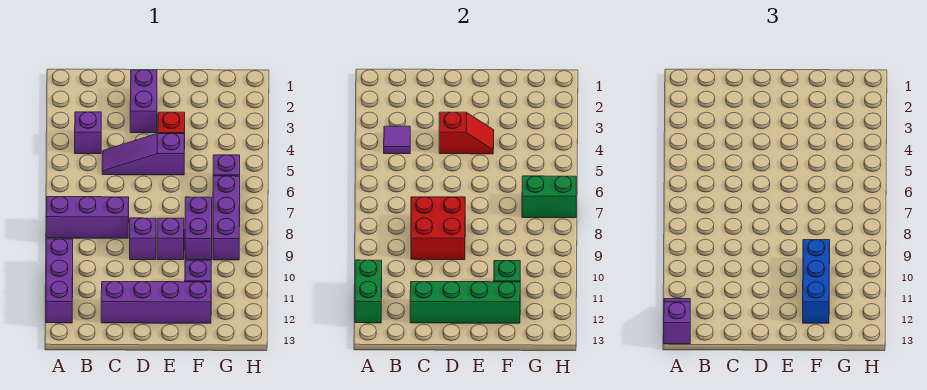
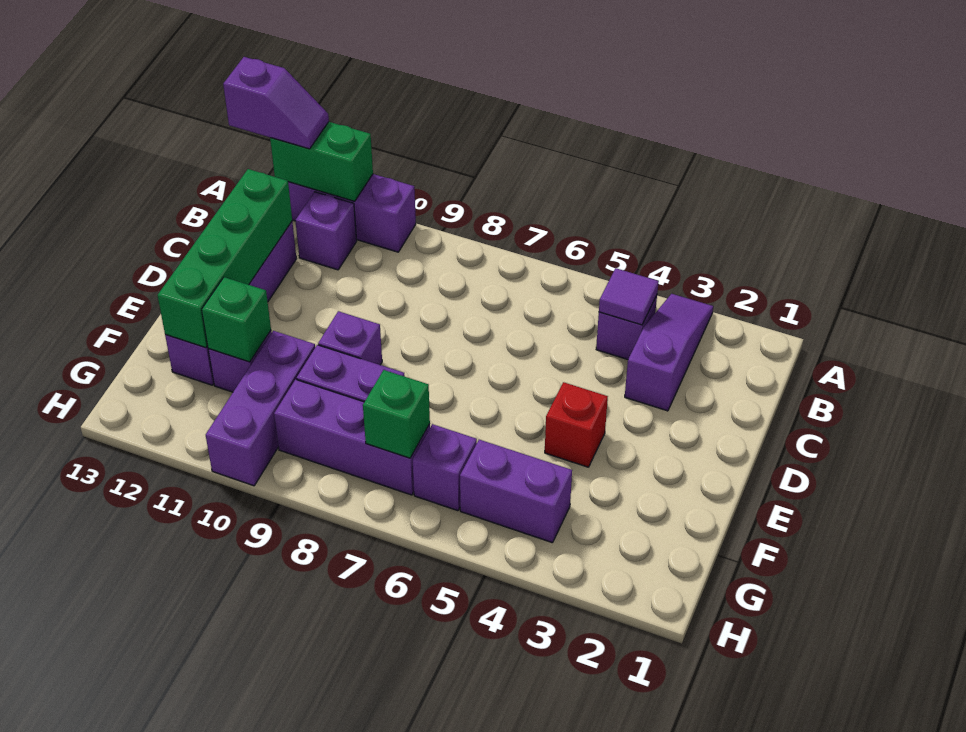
purple brick A8:C8 level 1 -> purple brick F10:H10 level 1
purple slope C5:E5 level 1 top E -> purple slope A3:C3 level 1 top C
red brick C8:D9 level 2 -> none
purple brick D2:D3 level 1 -> purple brick G4:G5 level 1
red slope D4:E4 level 2 top D -> none
purple brick D9 level 1 -> purple brick B11 level 1
blue brick F10:F12 level 3 -> none
green brick G7:H7 level 2 -> green brick G7 level 2

